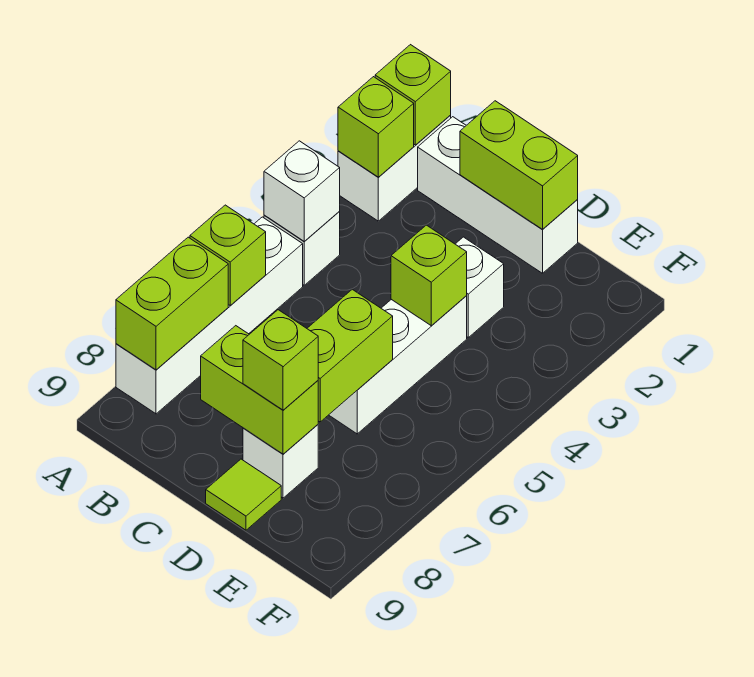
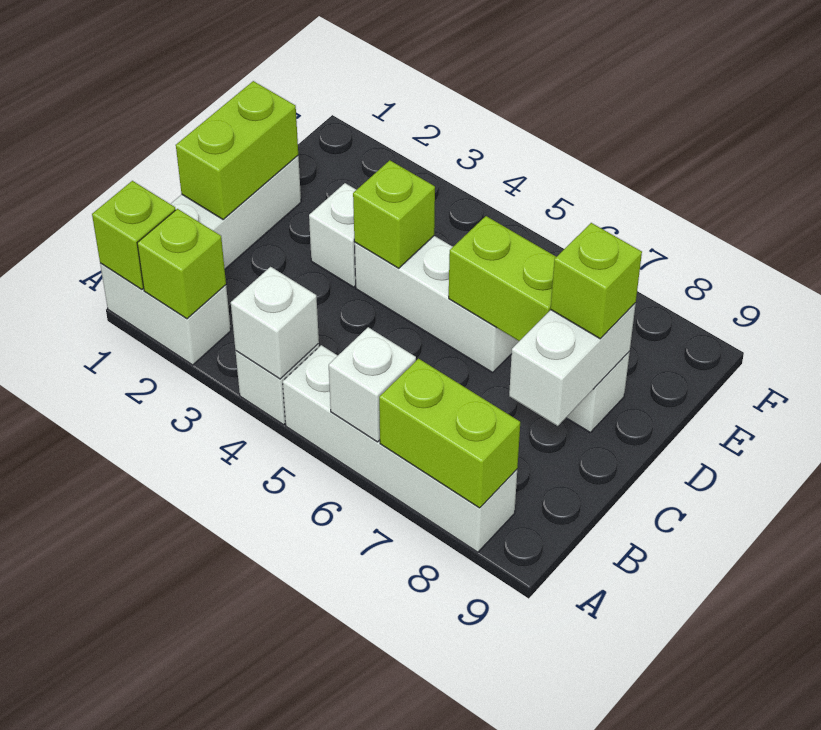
lime brick A6 level 2 -> white brick A6 level 2
lime brick C8:D8 level 2 -> white brick C8:D8 level 2
lime tile D9 level 1 -> none

